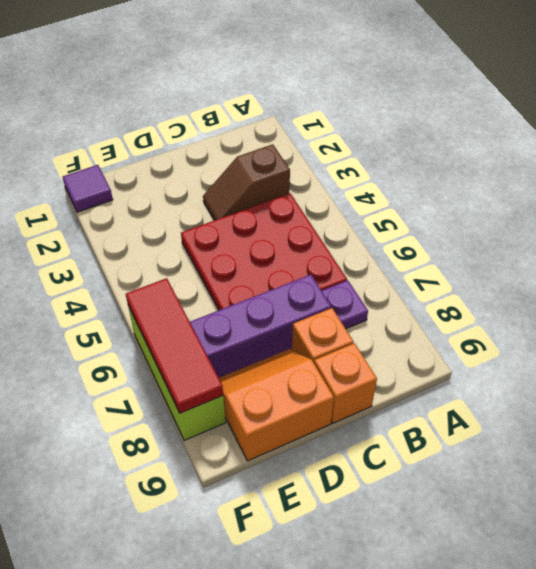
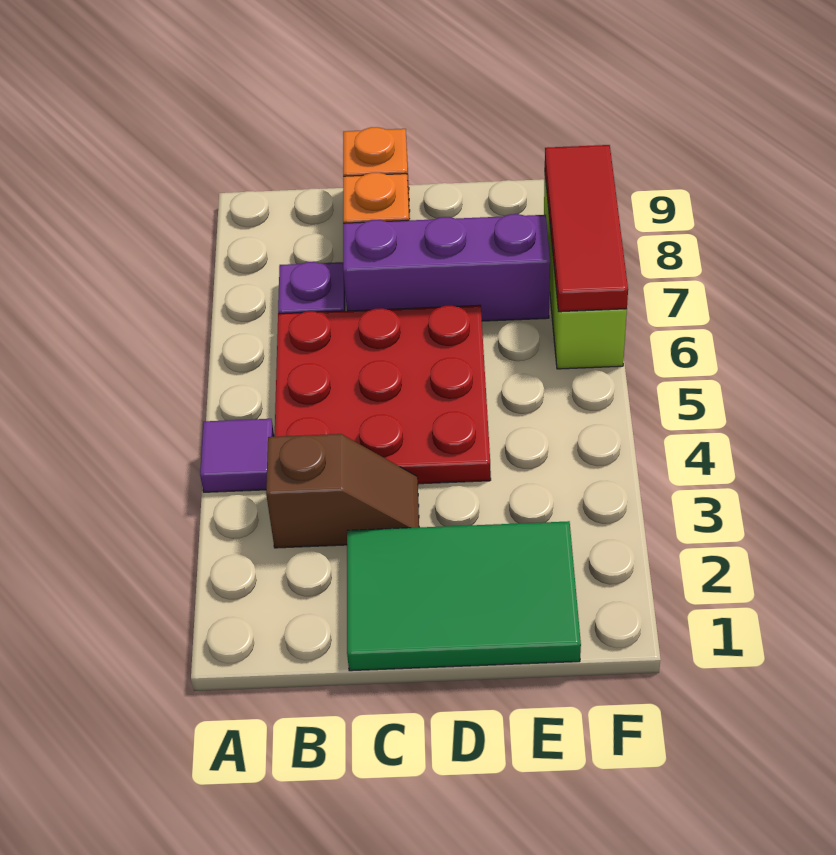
none -> green tile C1:E2 level 1
orange slope D8:E9 level 1 top 9 -> none
purple tile F1 level 1 -> purple tile A4 level 1

